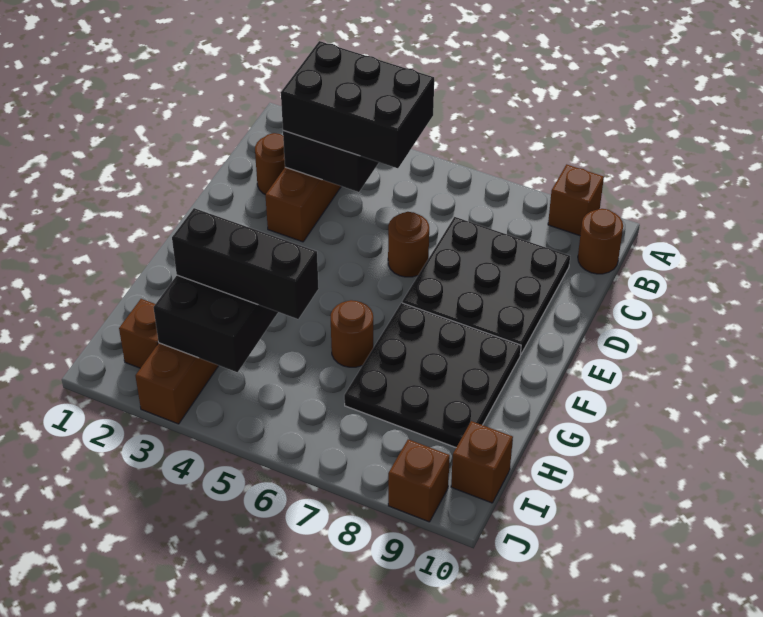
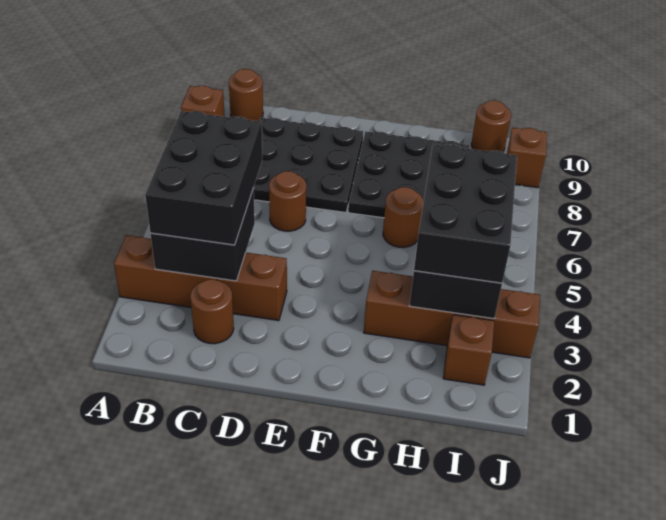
black brick H3:H5 level 3 -> black brick H3:I5 level 3
brown brick I10 level 1 -> brown round brick I10 level 1

